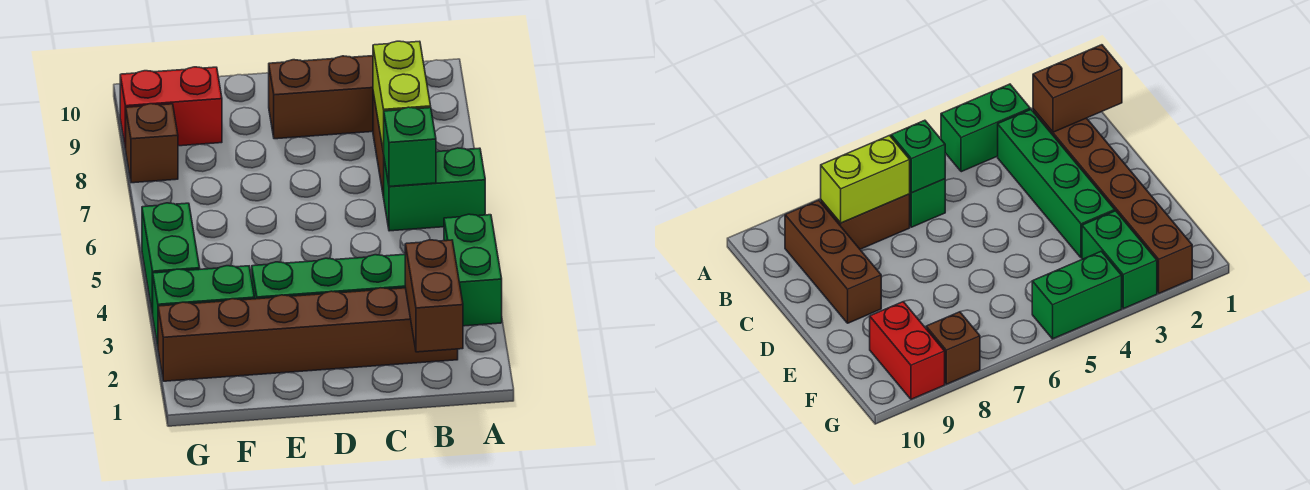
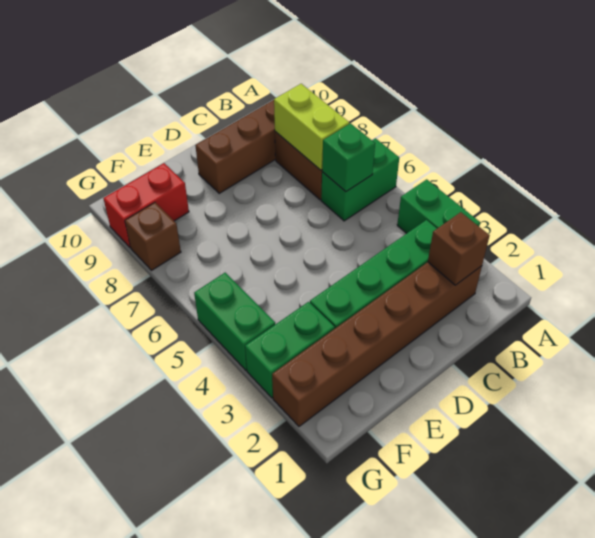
brown brick B1:B2 level 2 -> brown brick B2 level 2

